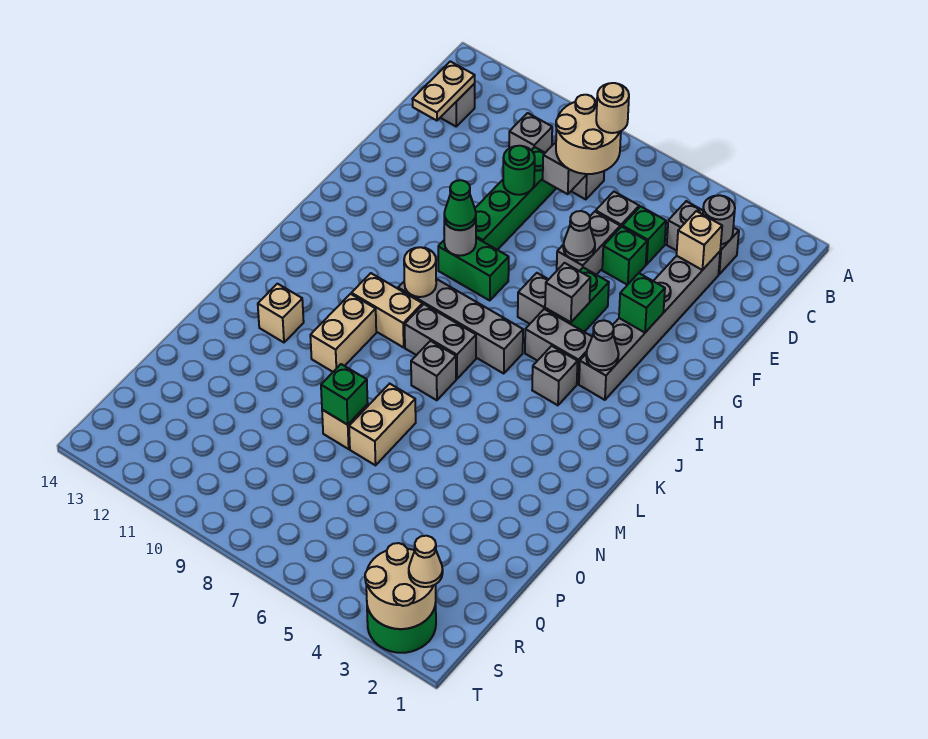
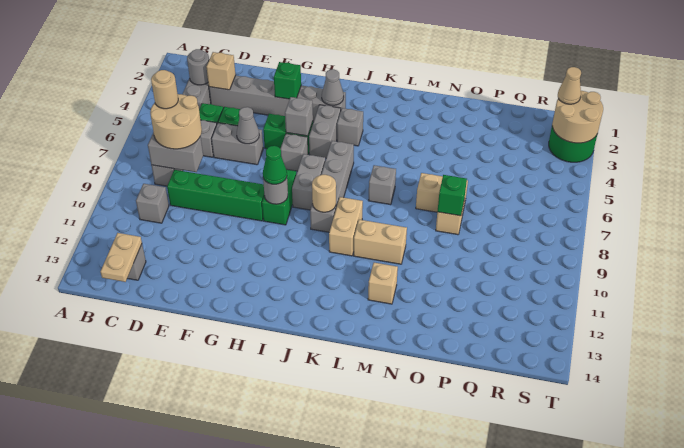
tan plate C13:D13 level 2 -> tan plate C13:C14 level 2
green round brick E9 level 2 -> none
grey brick K7:K8 level 1 -> grey brick I7:I8 level 1

